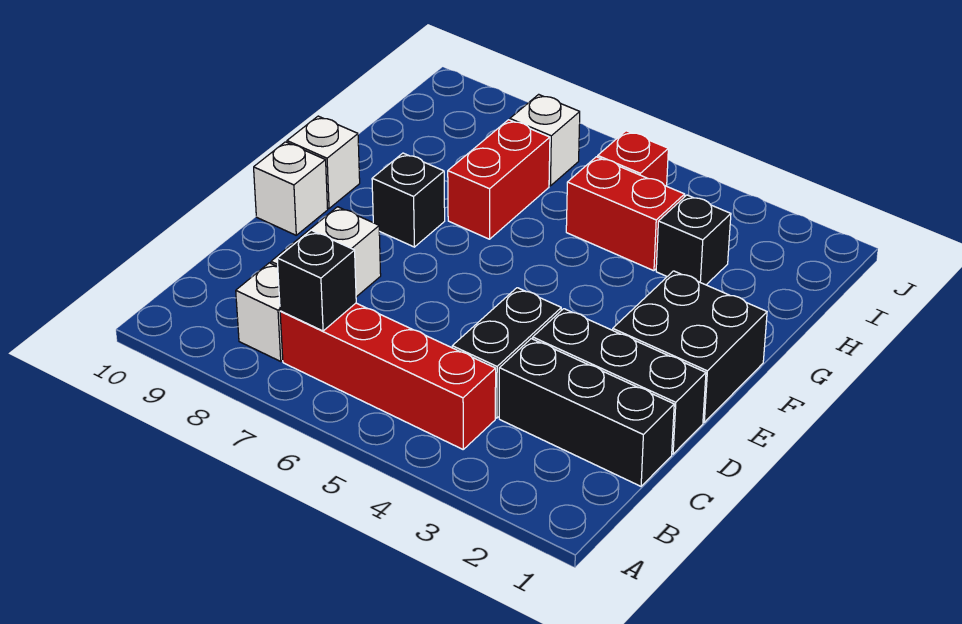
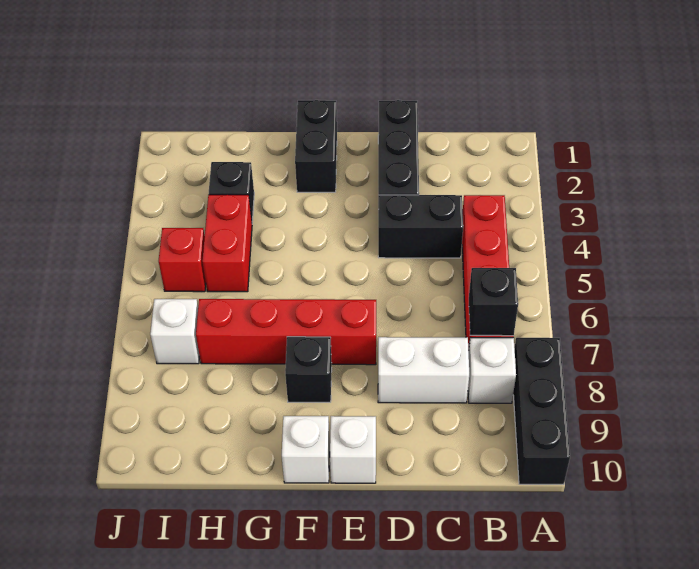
black brick C1:C3 level 1 -> black brick A8:A10 level 1
black brick E1:F2 level 1 -> black brick F1:F2 level 1
red brick G7:H7 level 1 -> red brick E7:H7 level 1

